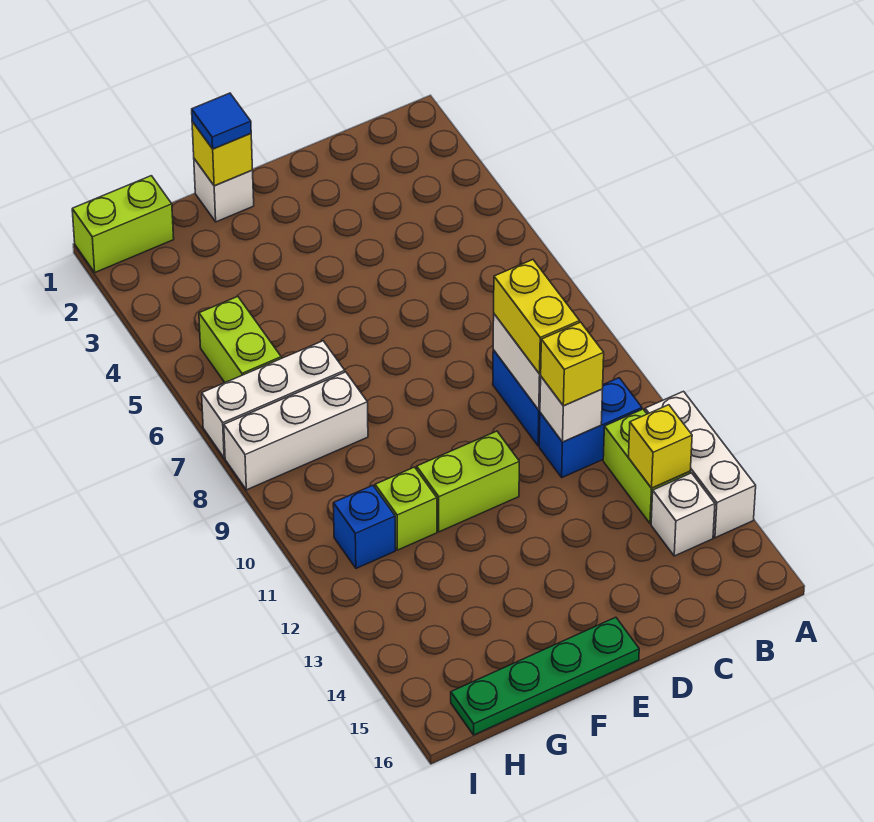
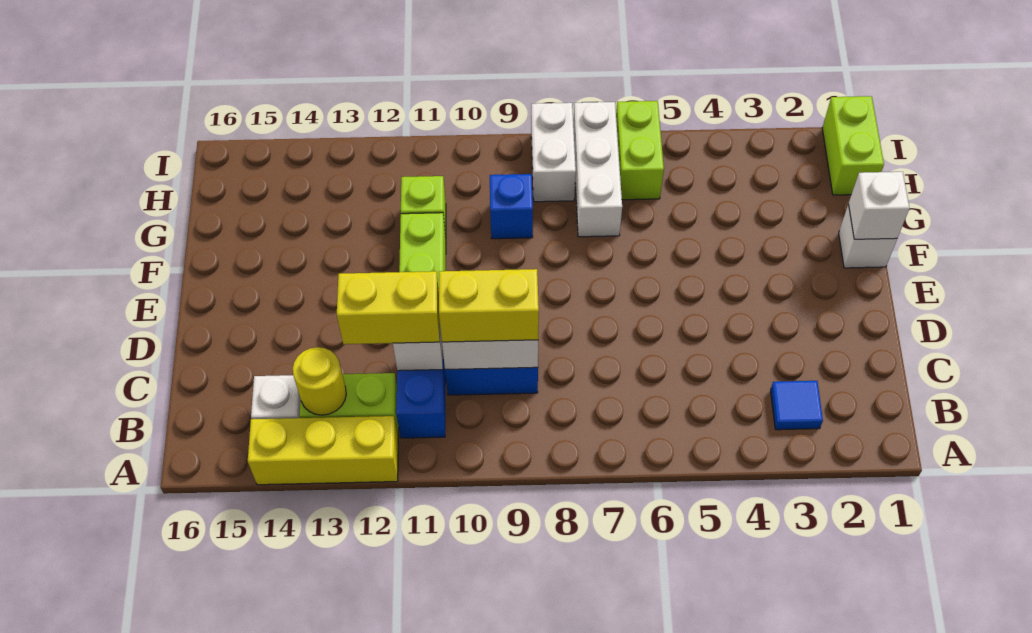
white brick A12:A14 level 1 -> yellow brick A12:A14 level 1
yellow brick B13 level 2 -> yellow round brick B13 level 2
yellow brick C11 level 3 -> yellow brick C11:C12 level 3
green plate E16:H16 level 1 -> none
yellow brick F1 level 2 -> white brick F1 level 2
blue tile F1 level 3 -> blue tile B3 level 1
white brick G8:I8 level 1 -> white brick H8:I8 level 1
lime brick H5:H6 level 1 -> lime brick H6:I6 level 1
blue brick H11 level 1 -> blue brick G9 level 1

